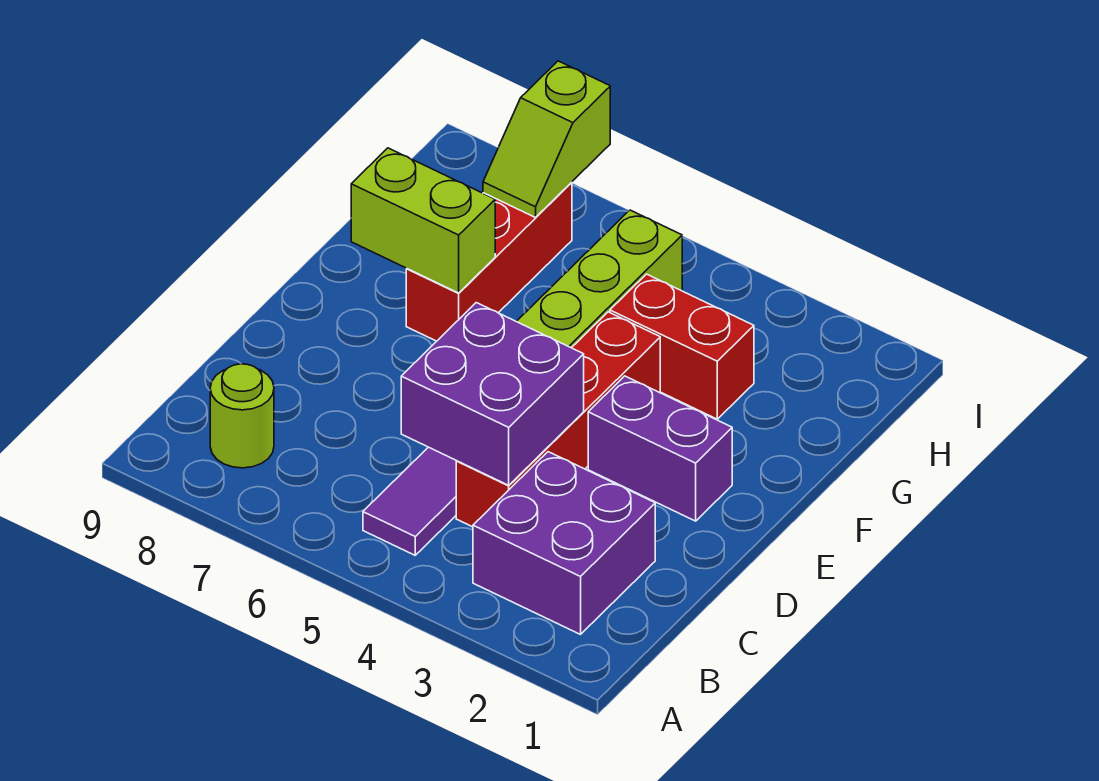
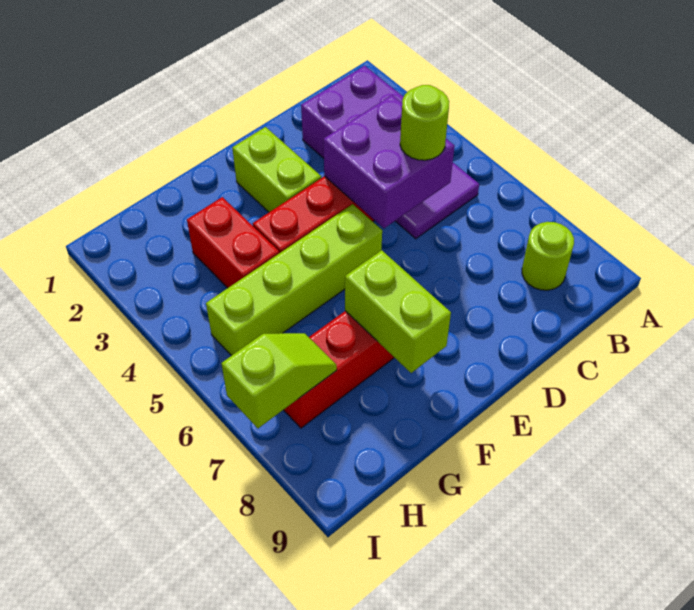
none -> lime round brick C5 level 3
purple brick E2:E3 level 1 -> lime brick E2:E3 level 1

